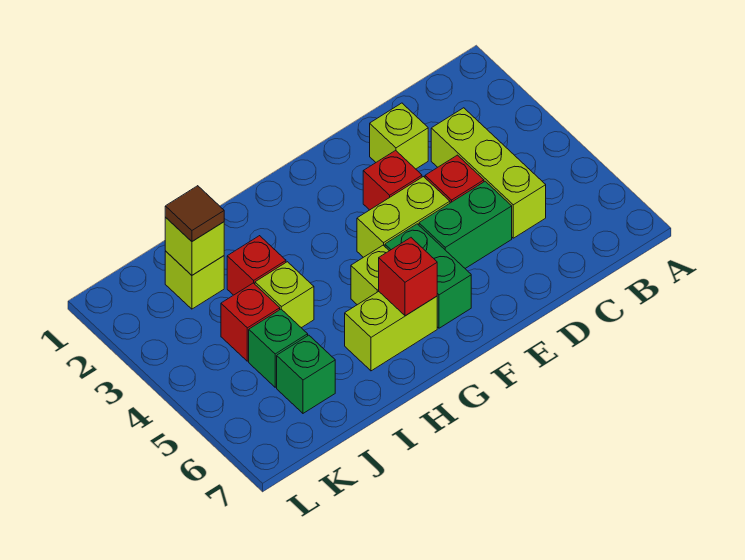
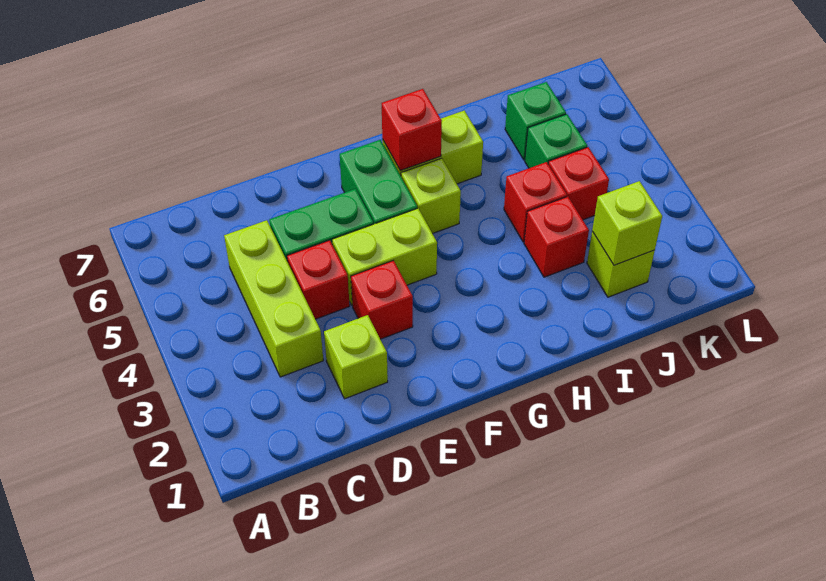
lime brick I4 level 1 -> red brick I4 level 1
brown tile J2 level 3 -> none

